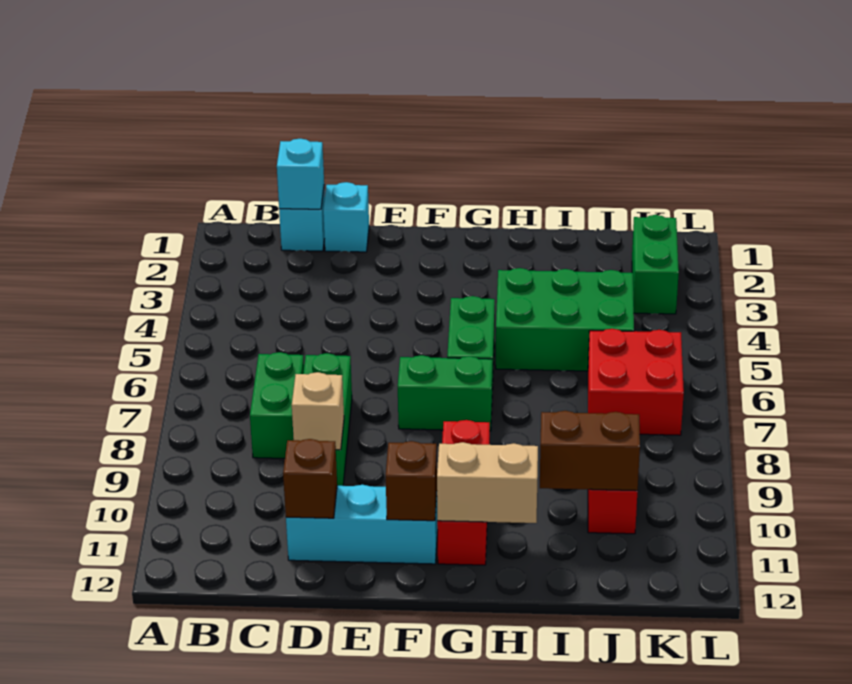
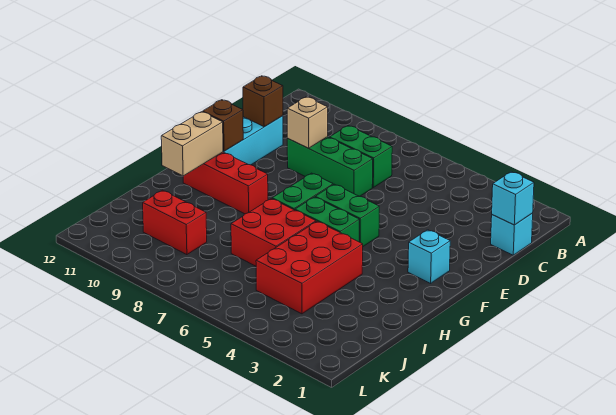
cyan brick D1 level 1 -> cyan brick F2 level 1
green brick H4:J5 level 1 -> red brick H4:J5 level 1
brown brick I10:J10 level 2 -> none
red brick J6:K7 level 1 -> red brick H6:I7 level 1
green brick K2:K3 level 1 -> green brick F5:F6 level 1

